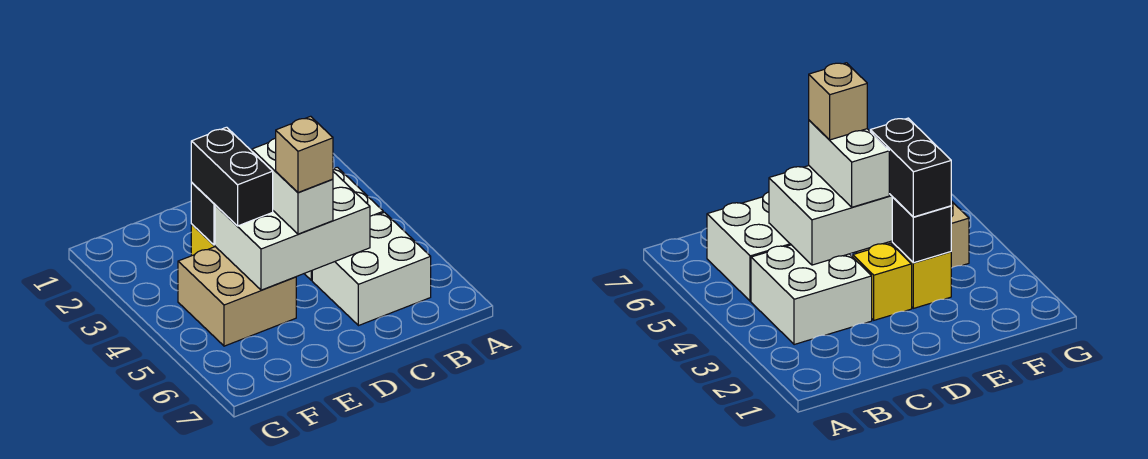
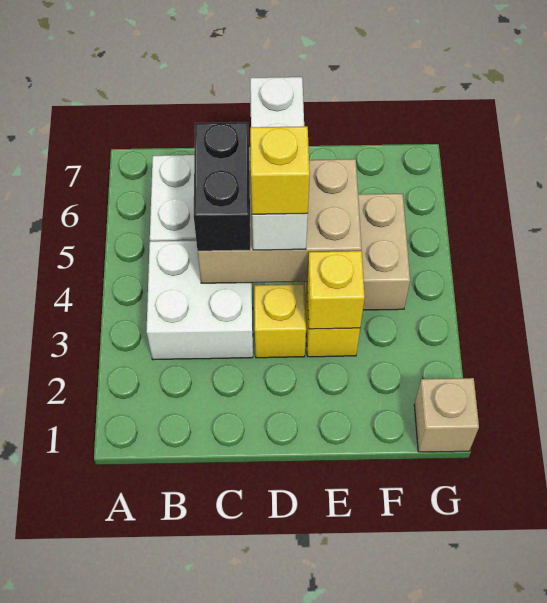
white brick C4:E5 level 2 -> tan brick C4:E5 level 2
white brick D4:D5 level 3 -> white brick D4:D6 level 3
none -> yellow brick D4 level 4
tan brick D5 level 4 -> tan brick G1 level 1
black brick E3 level 2 -> yellow brick E3 level 2
black brick E3:E4 level 3 -> black brick C4:C5 level 3

